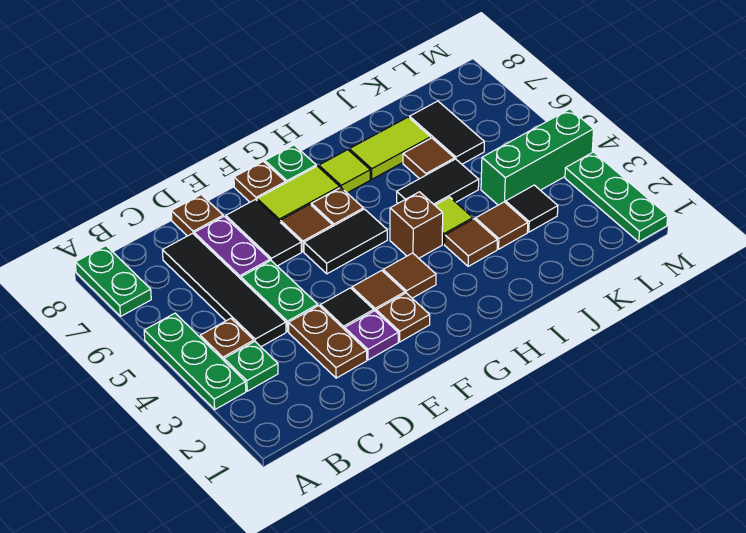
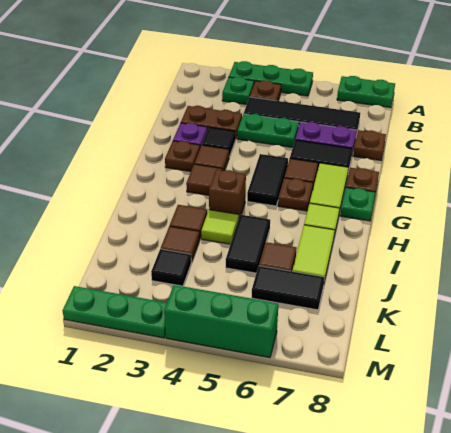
green brick K4:M4 level 1 -> green brick M4:M6 level 1

